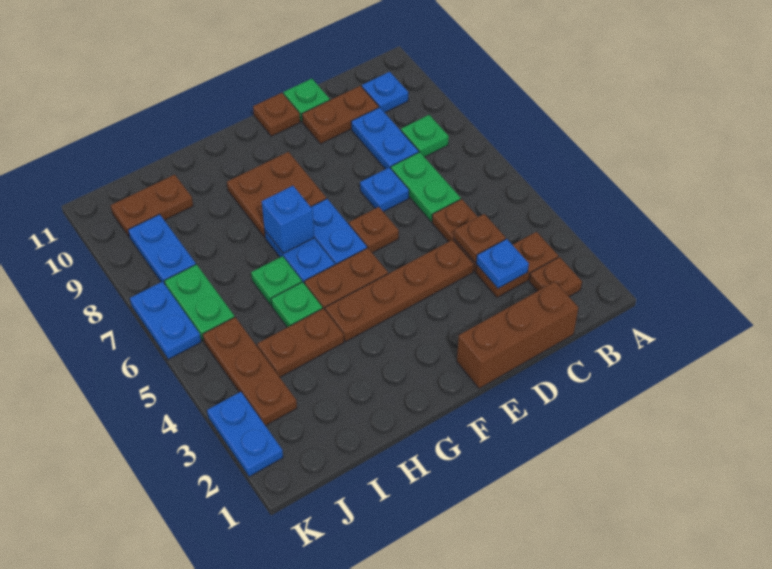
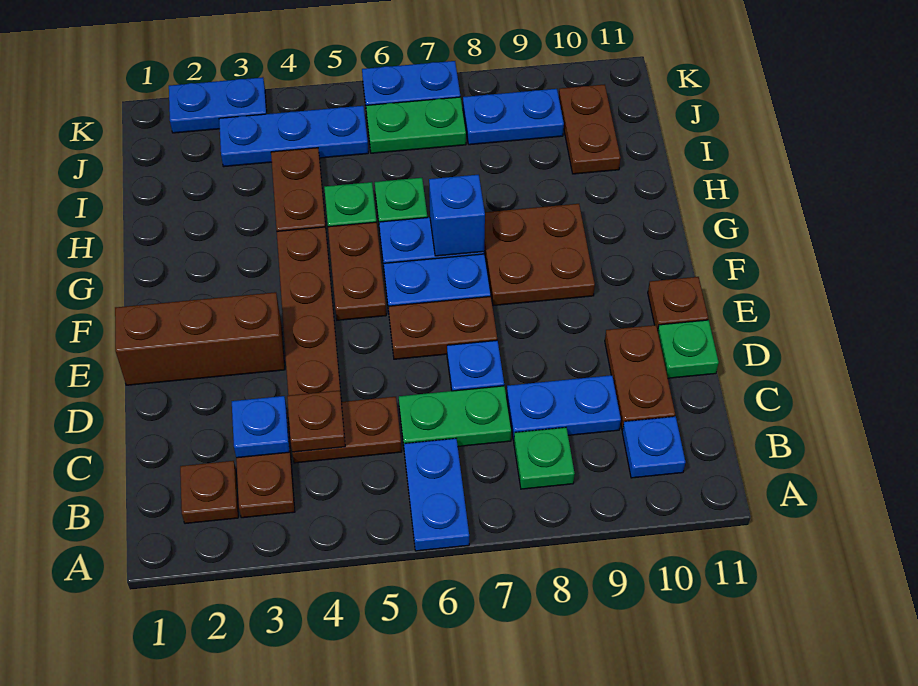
none -> blue plate A6:B6 level 1
brown brick C1:E1 level 1 -> brown brick E1:E3 level 1
brown plate E6 level 1 -> brown plate E6:E7 level 1
brown plate J3:J5 level 1 -> blue plate J3:J5 level 1

